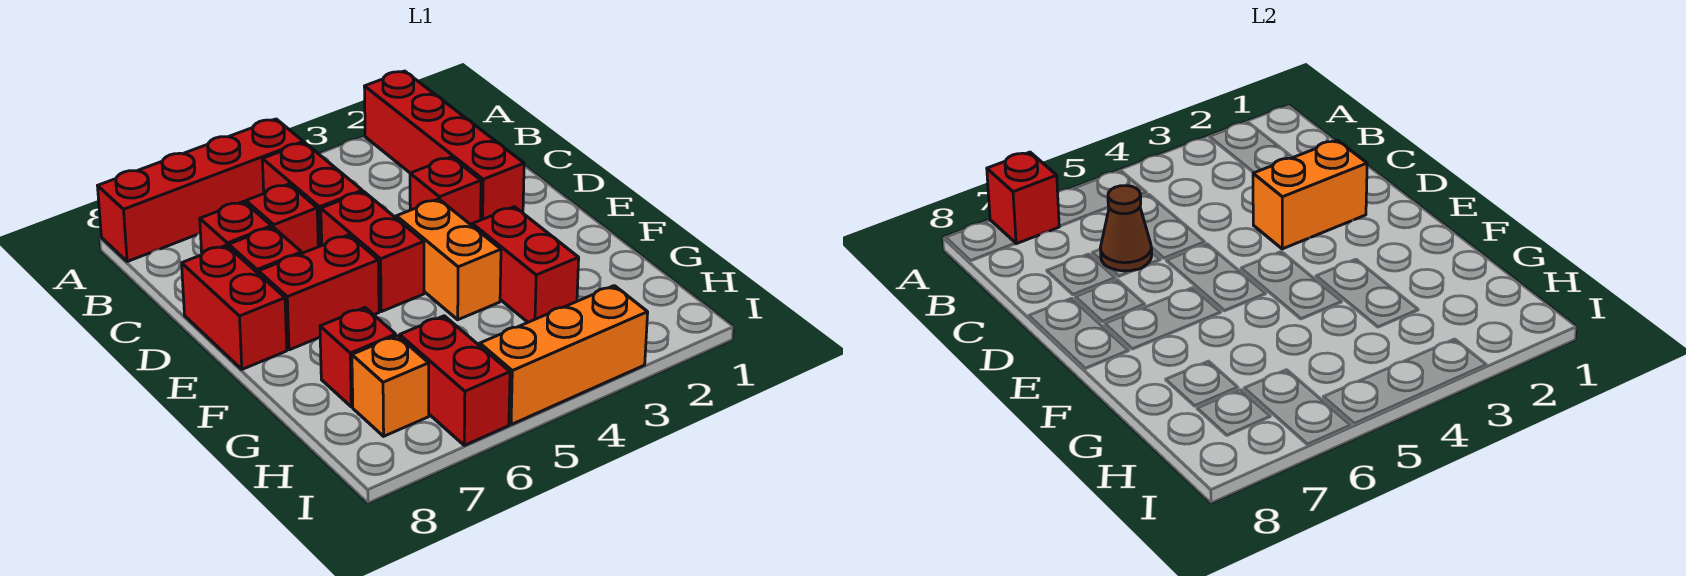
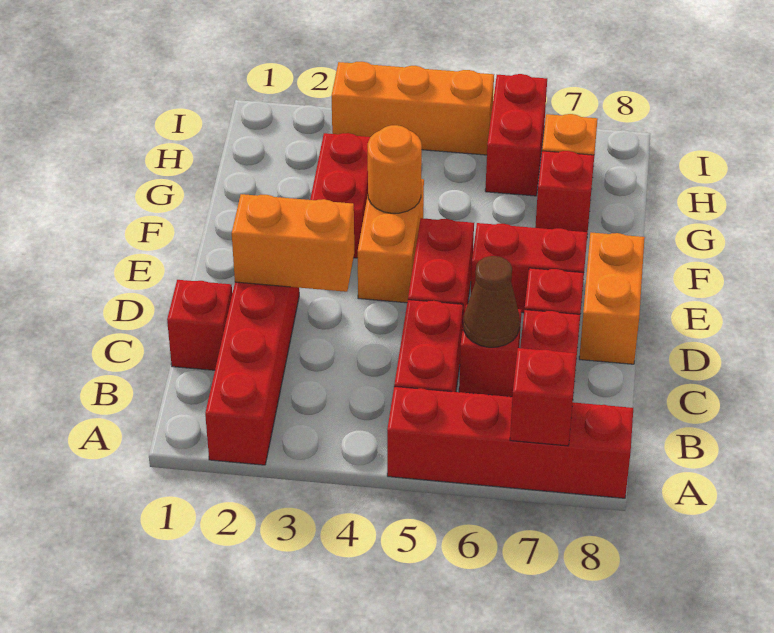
red brick D3 level 1 -> red brick C1 level 1
red brick D8:E8 level 1 -> orange brick D8:E8 level 1
none -> orange round brick F4 level 2

